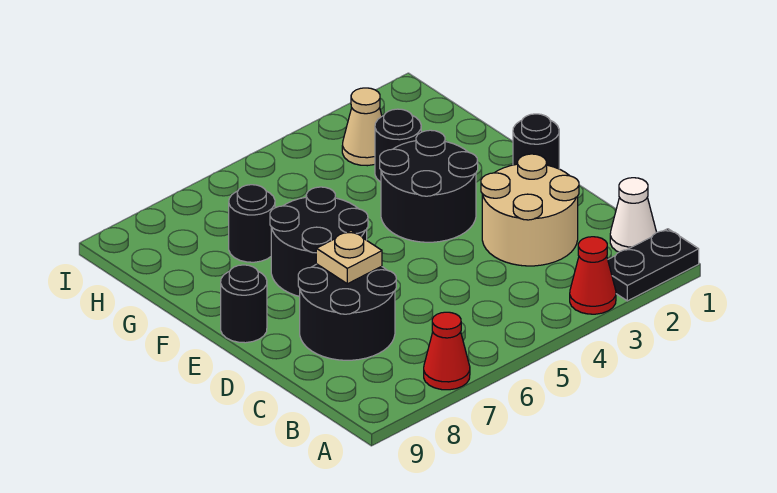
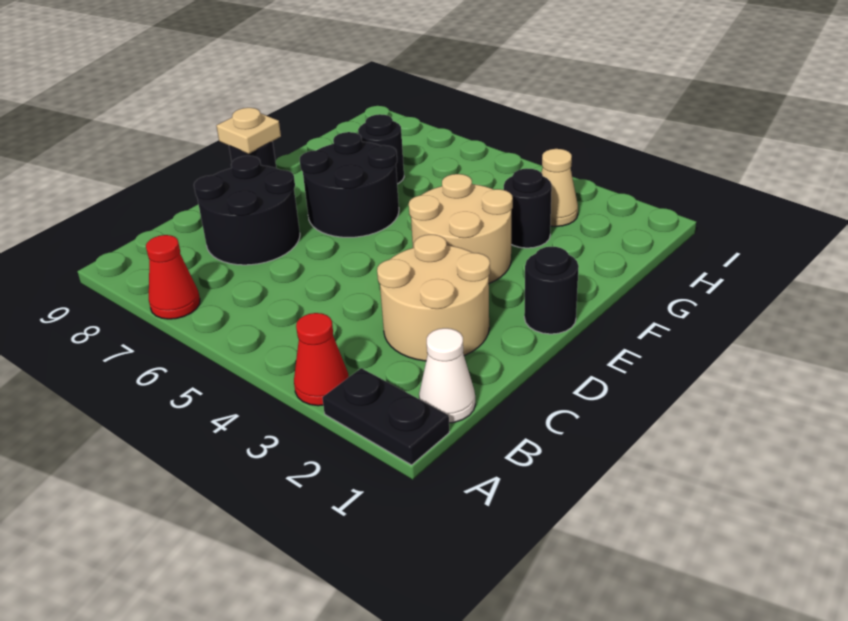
tan plate D7 level 2 -> tan plate E9 level 2
black round brick E3:F4 level 1 -> tan round brick E3:F4 level 1

